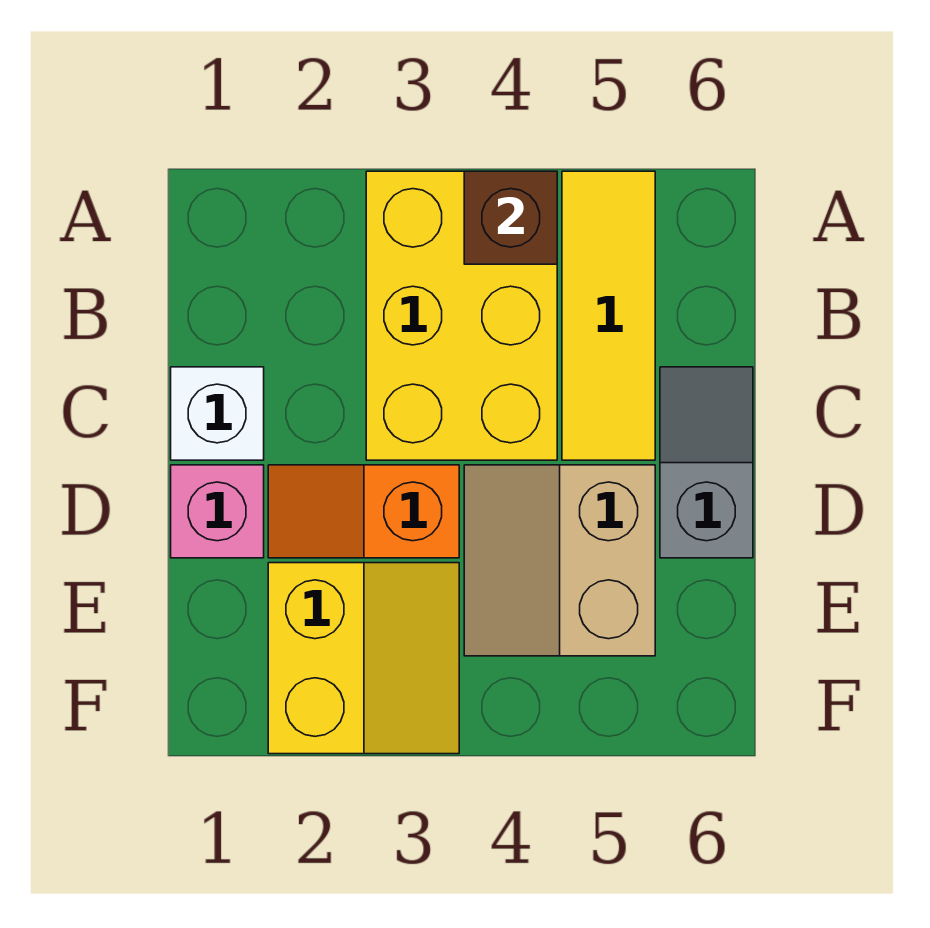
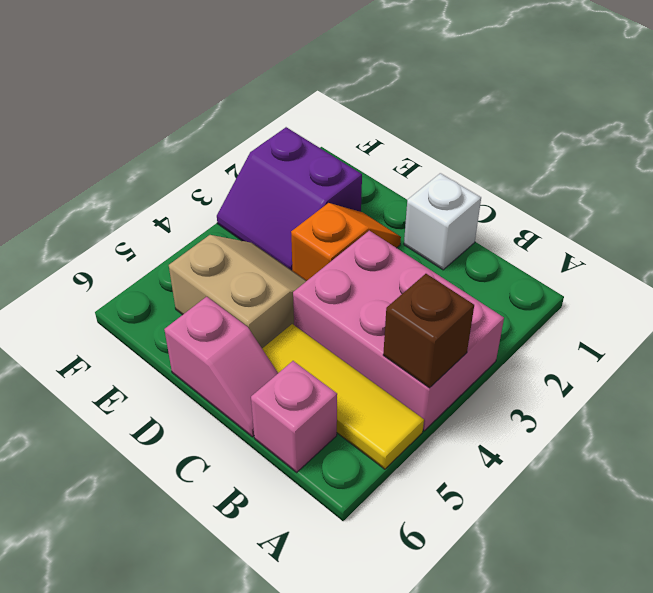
yellow brick A3:C4 level 1 -> pink brick A3:C4 level 1
grey slope C6:D6 level 1 top D -> pink slope C6:D6 level 1 top D
pink brick D1 level 1 -> pink brick B6 level 1
yellow slope E2:F3 level 1 top 2 -> purple slope E2:F3 level 1 top 2

